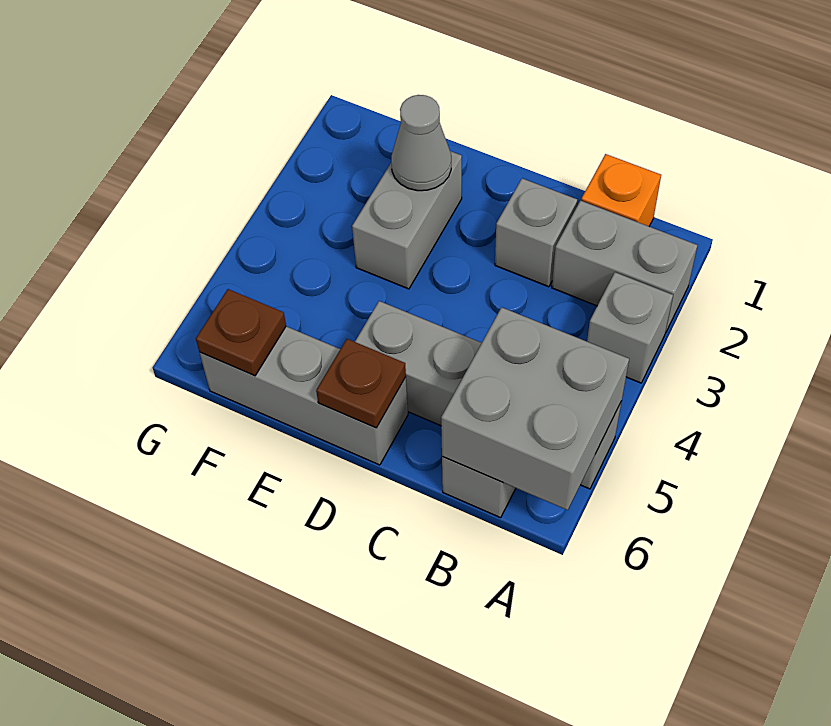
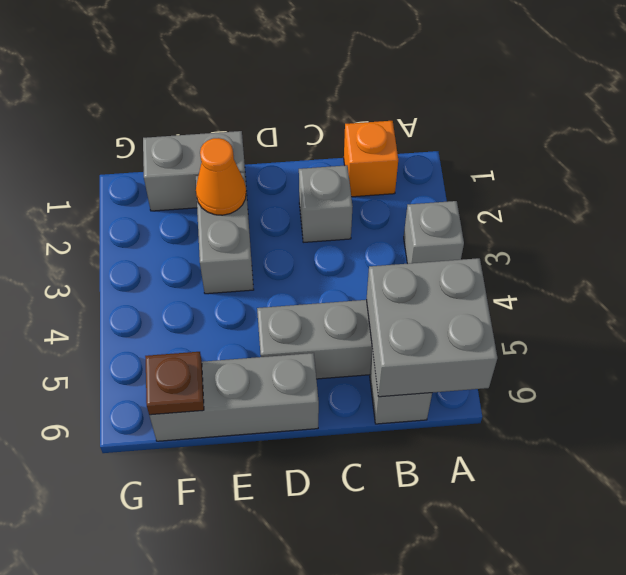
grey brick A2:B2 level 1 -> grey brick E1:F1 level 1
brown plate D6 level 2 -> none
grey cone E2 level 2 -> orange cone E2 level 2

